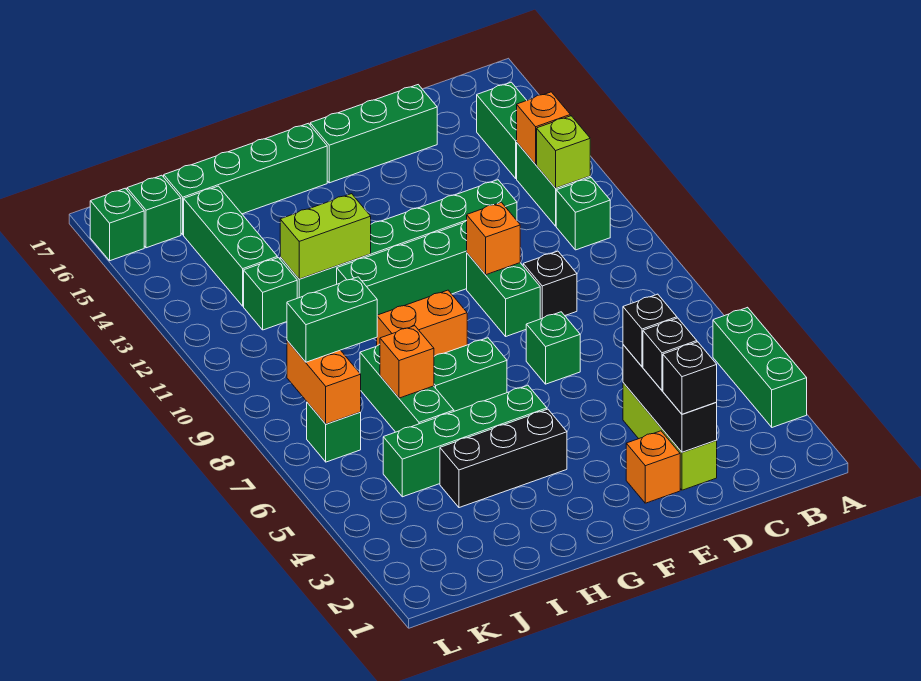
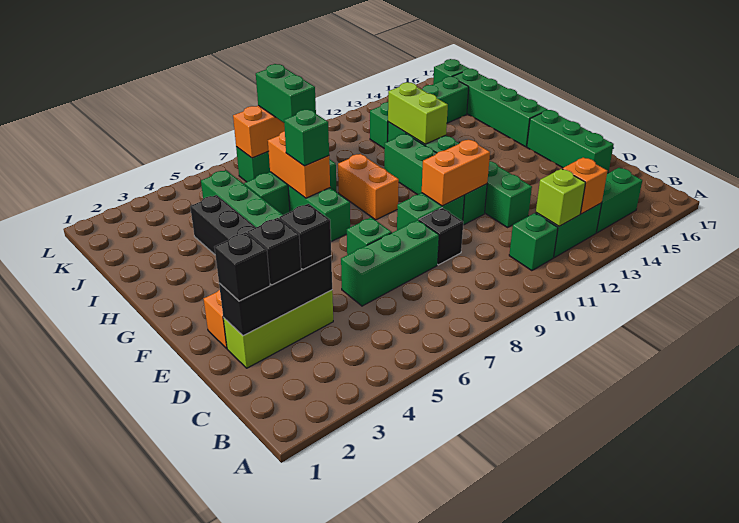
green brick A3:A5 level 1 -> green brick D6:D8 level 1
orange brick E10 level 2 -> orange brick E10:E11 level 2
orange brick I7 level 2 -> orange brick H7:I7 level 2
green brick L16 level 1 -> green brick H7 level 3

